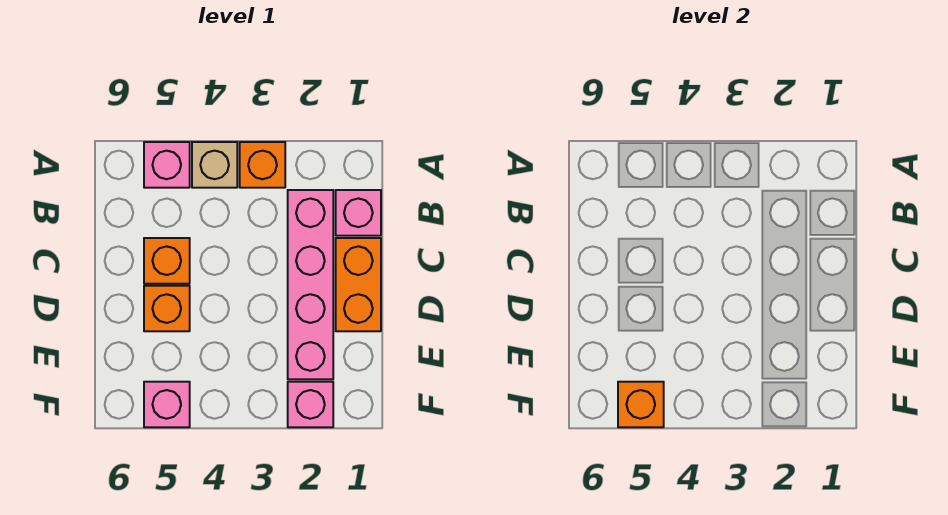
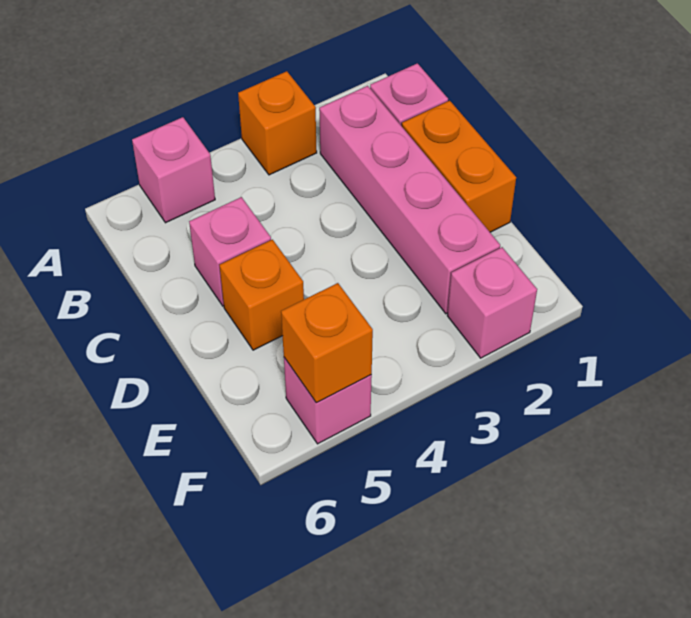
tan brick A4 level 1 -> none
orange brick C5 level 1 -> pink brick C5 level 1

